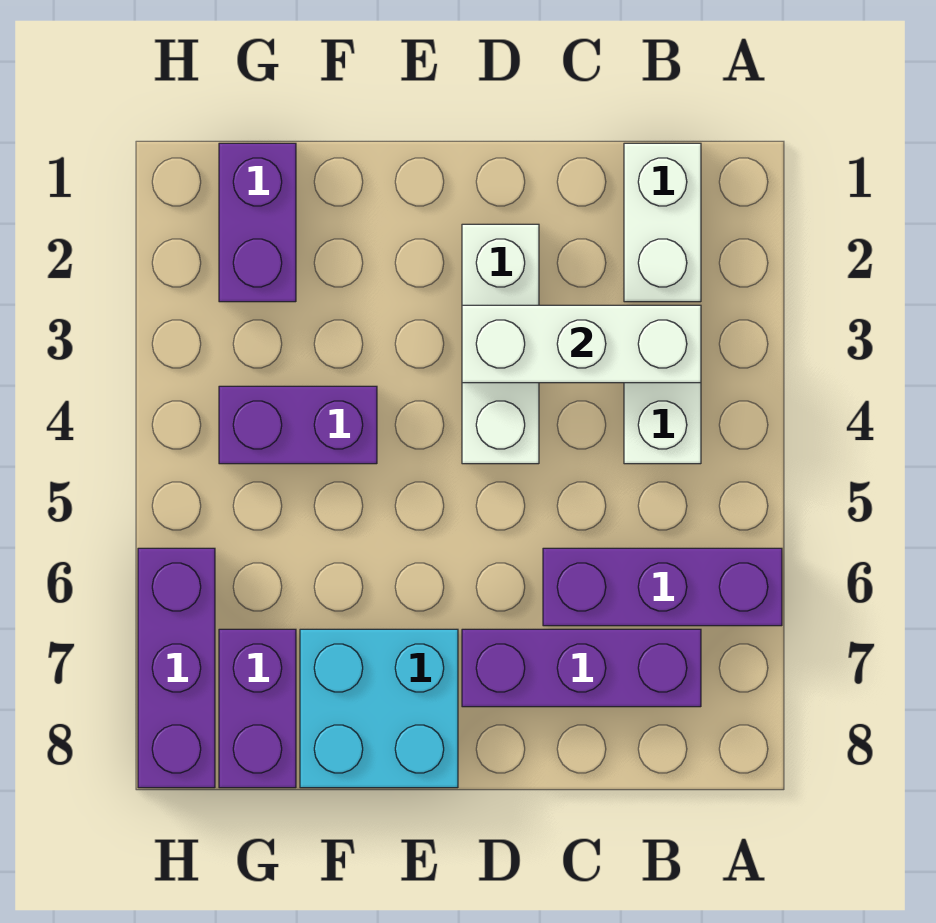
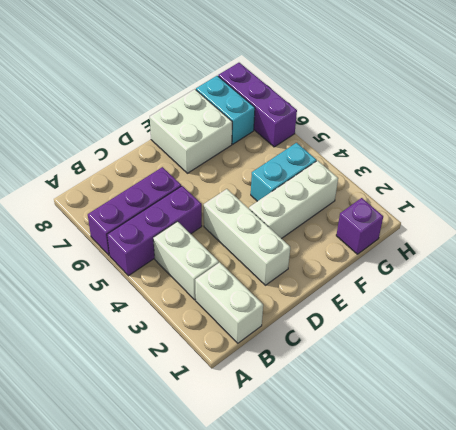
white brick B3:D3 level 2 -> white brick E3:G3 level 1
purple brick B7:D7 level 1 -> purple brick A5:C5 level 1
cyan brick E7:F8 level 1 -> white brick E7:F8 level 1
purple brick F4:G4 level 1 -> cyan brick F4:G4 level 1
purple brick G1:G2 level 1 -> purple brick G1 level 1
purple brick G7:G8 level 1 -> cyan brick G7:G8 level 1

